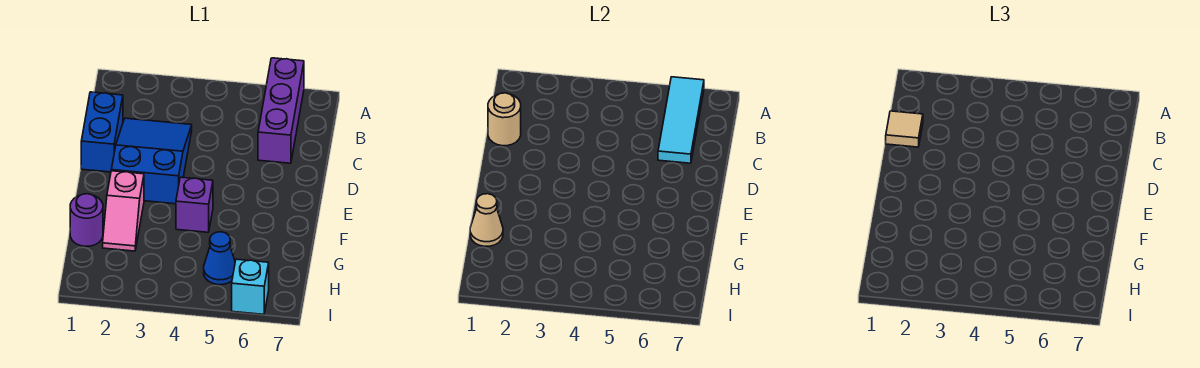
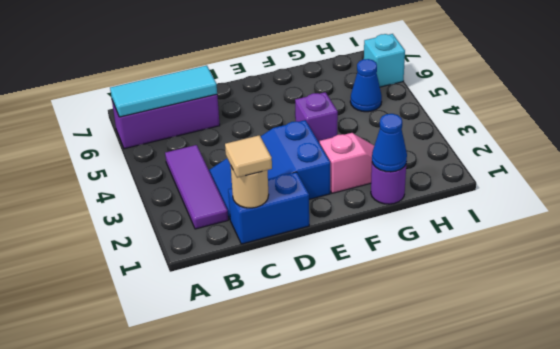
none -> purple tile B2:B4 level 1
tan cone G1 level 2 -> blue cone G1 level 2

